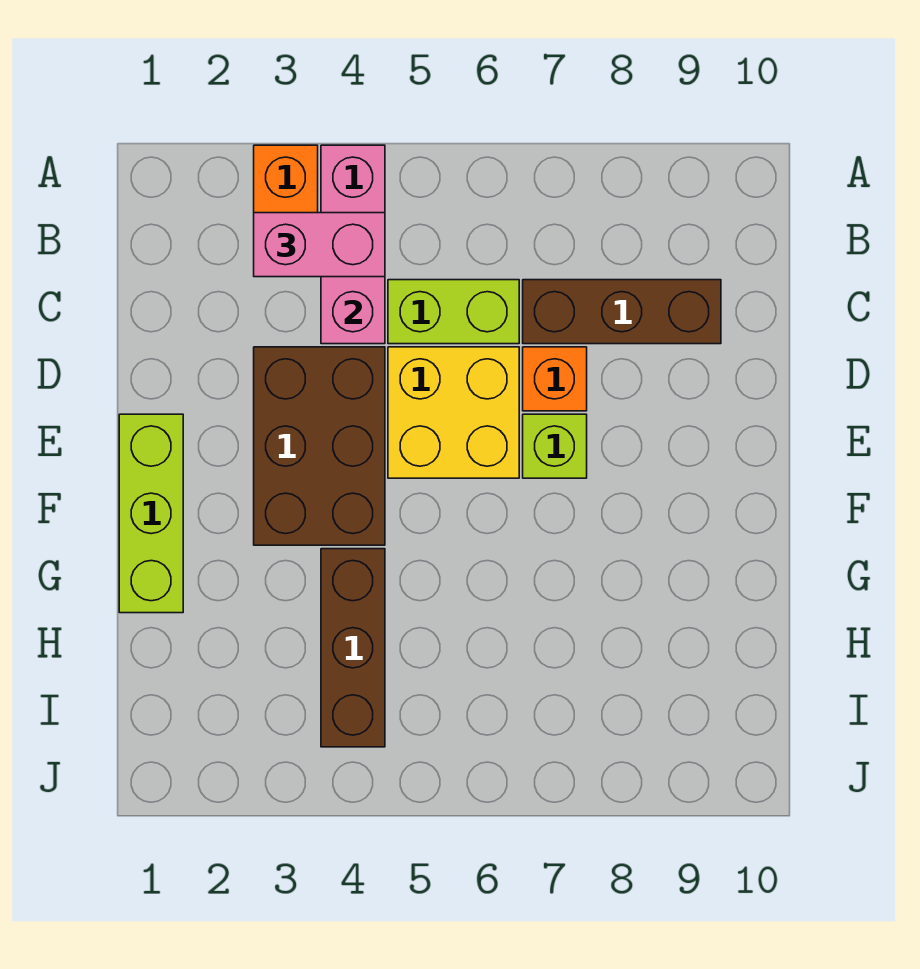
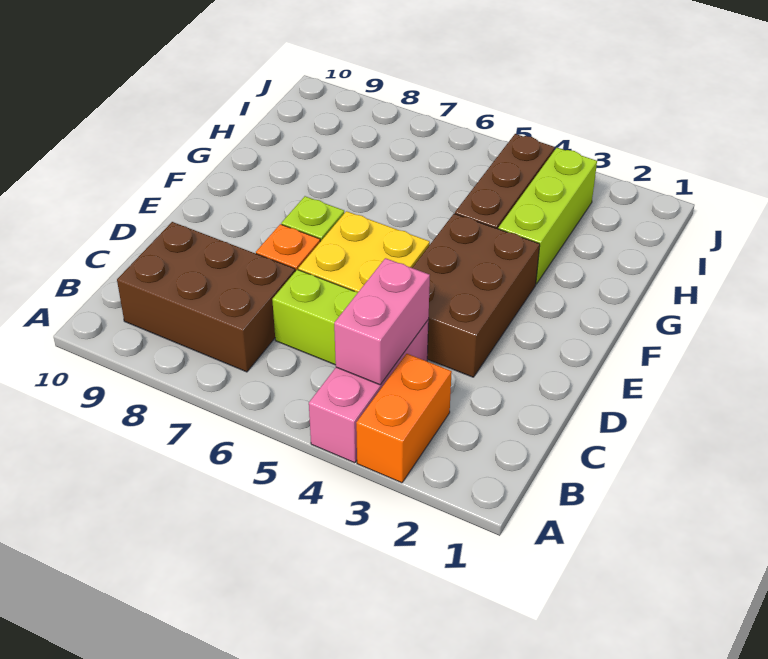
pink brick B3:B4 level 3 -> none
brown brick C7:C9 level 1 -> brown brick B7:C9 level 1
lime brick E1:G1 level 1 -> lime brick G3:I3 level 1

